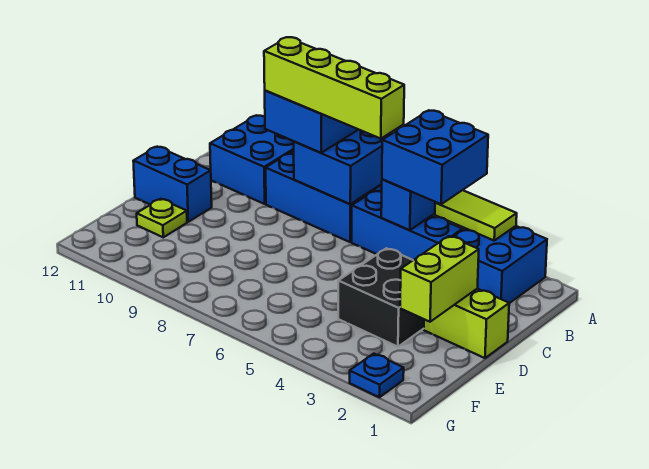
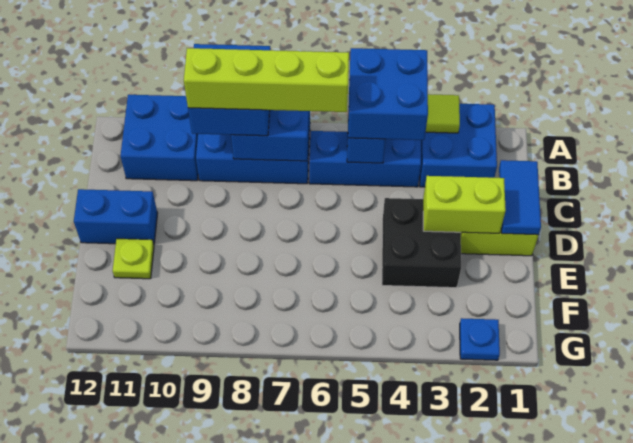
none -> blue tile C1:D1 level 2
lime brick D2:E2 level 2 -> lime brick D2:D3 level 2

